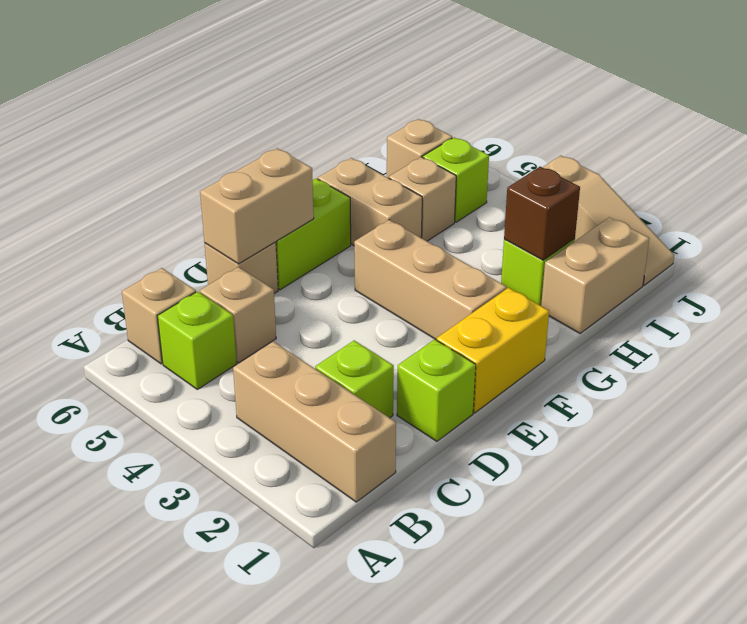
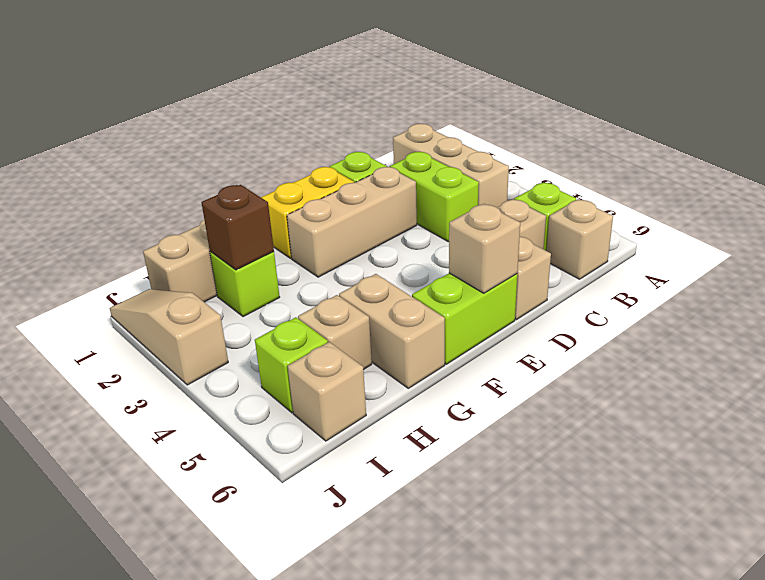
lime brick C2 level 1 -> lime brick C2:C3 level 1
tan brick D6:E6 level 2 -> tan brick E6 level 2
tan brick F2:F4 level 1 -> tan brick D2:F2 level 1

